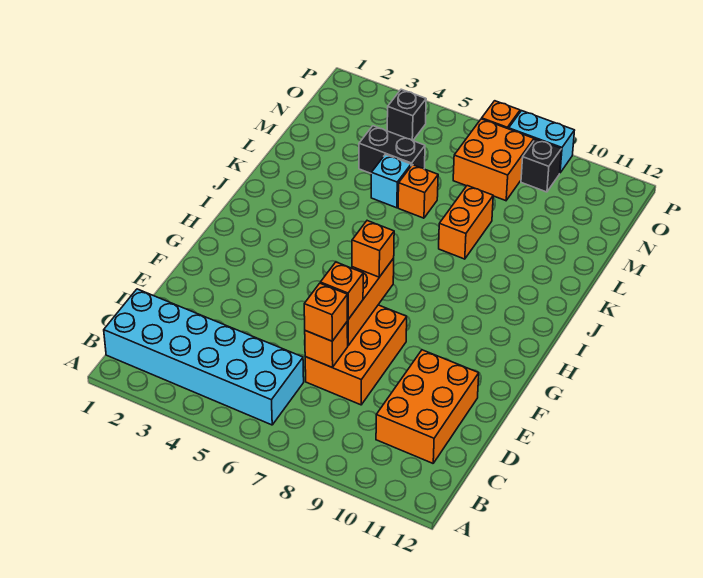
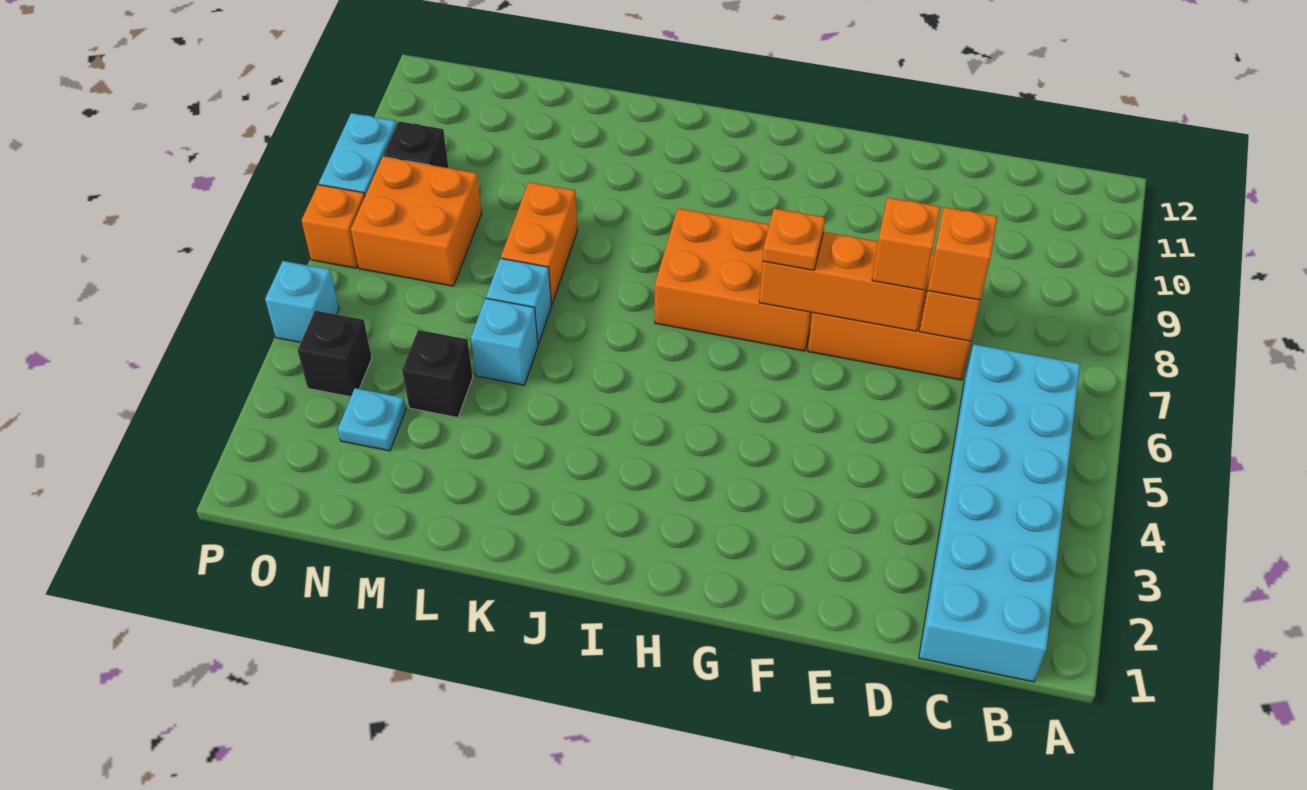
orange brick C10:E11 level 1 -> orange brick G7:I8 level 1
orange brick G7 level 3 -> orange plate G7 level 3
orange brick K8:L8 level 1 -> orange brick L7:L8 level 1
orange brick L6 level 1 -> cyan brick L6 level 1
black brick M4:M5 level 1 -> black brick M4 level 1
none -> cyan plate N3 level 1
none -> cyan brick P5 level 1

